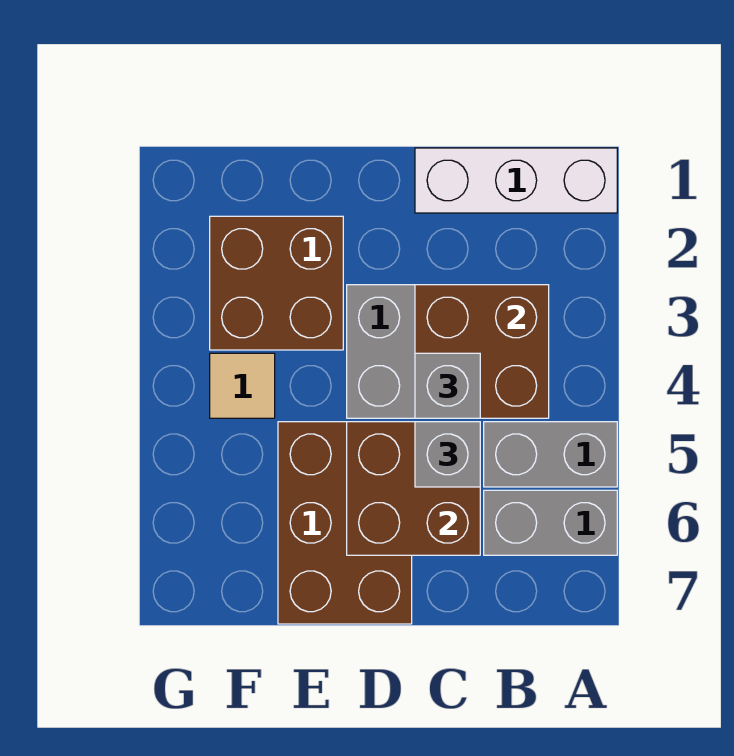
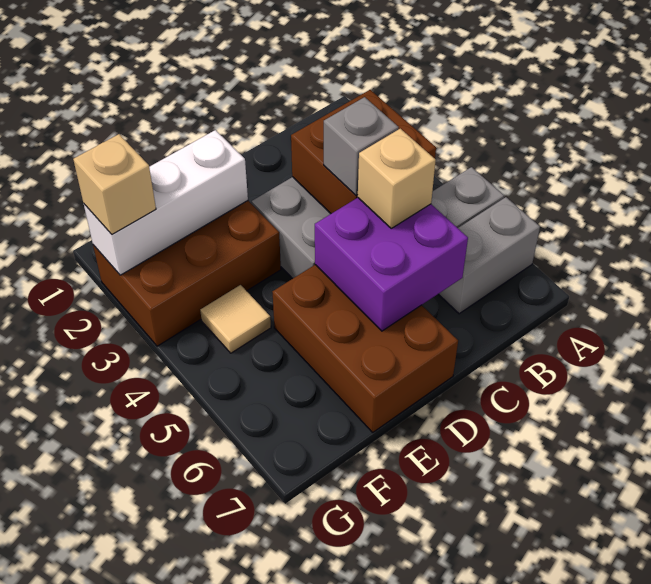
white brick A1:C1 level 1 -> white brick E2:G2 level 2
brown brick C5:D6 level 2 -> purple brick C5:D6 level 2
grey brick C5 level 3 -> tan brick C5 level 3
brown brick E2:F3 level 1 -> brown brick E2:G3 level 1
none -> tan brick G2 level 3

